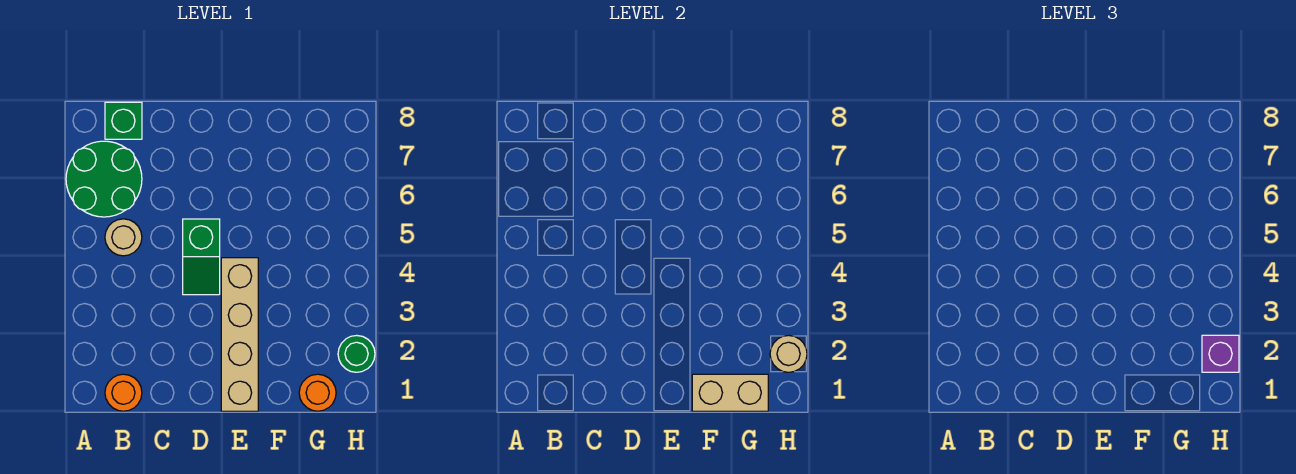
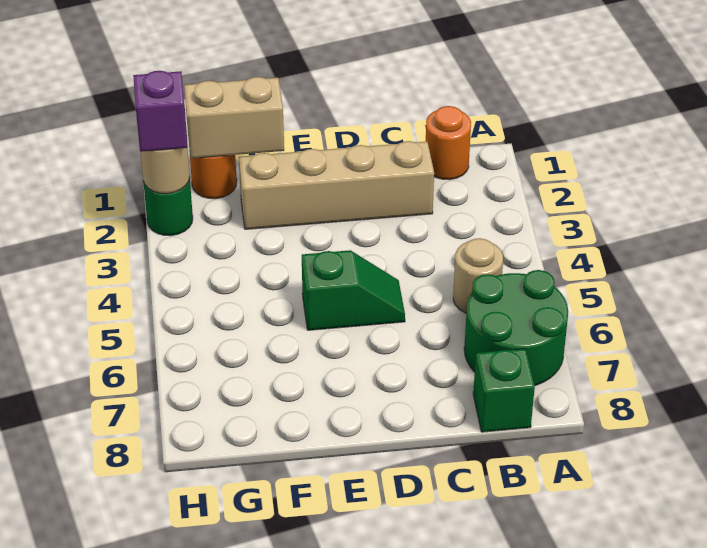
green slope D4:D5 level 1 top 5 -> green slope D5:E5 level 1 top E
tan brick E1:E4 level 1 -> tan brick C2:F2 level 1

